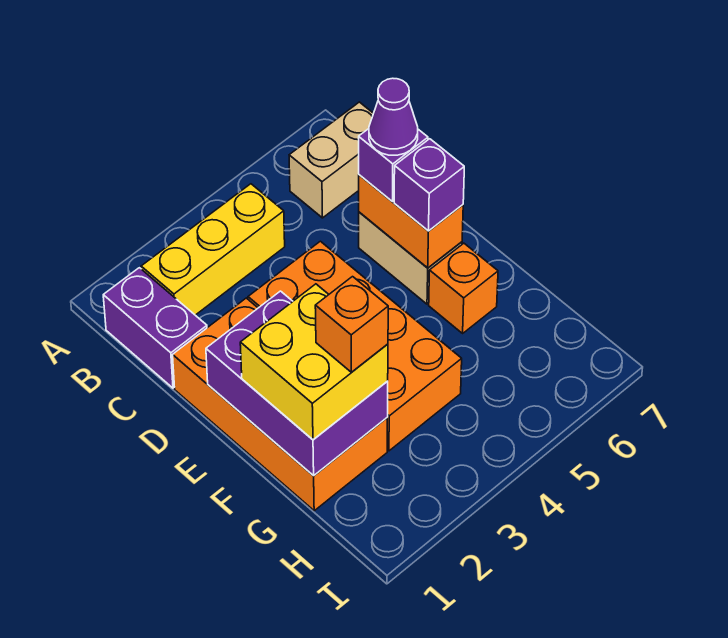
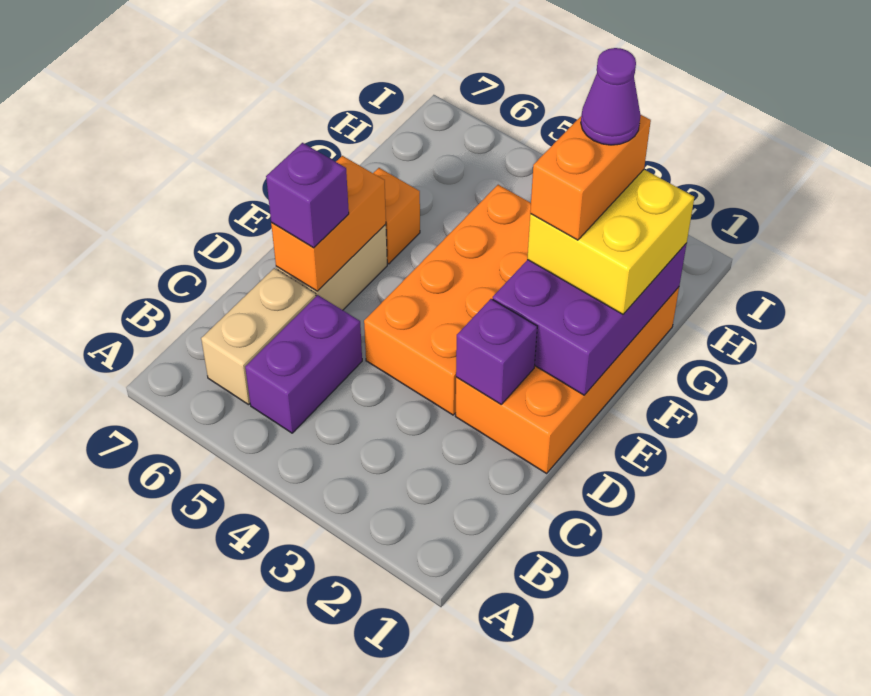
purple brick B1:C1 level 1 -> purple brick B5:C5 level 1
yellow brick B2:B4 level 1 -> none
tan brick B6:B7 level 1 -> tan brick B6:C6 level 1
purple cone D6 level 4 -> purple cone G2 level 5
purple brick E6 level 3 -> purple brick D2 level 2
orange brick G2 level 4 -> orange brick F2:G2 level 4

